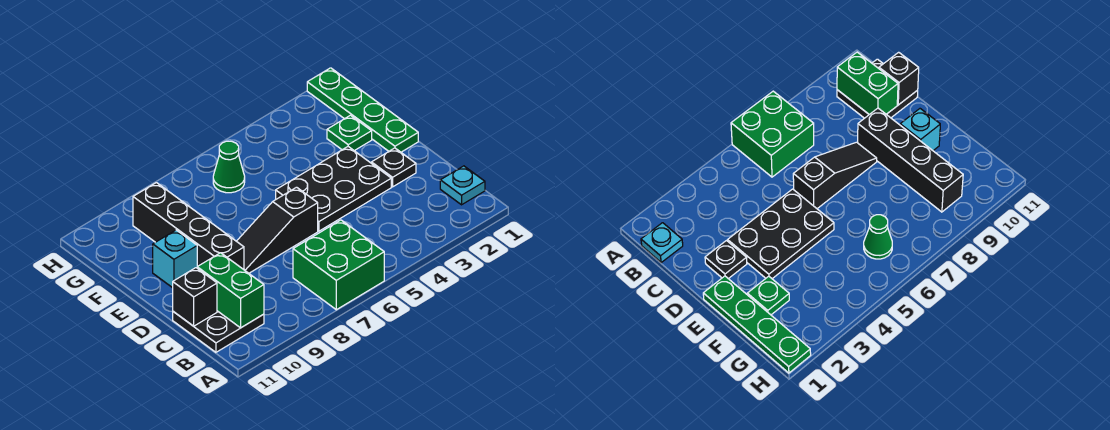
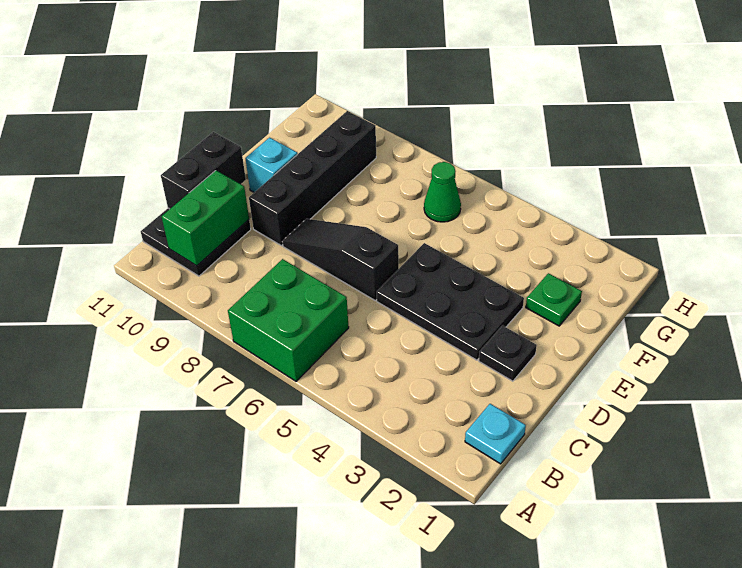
black brick C11 level 2 -> black brick C11:D11 level 2
green plate E1:H1 level 1 -> none

